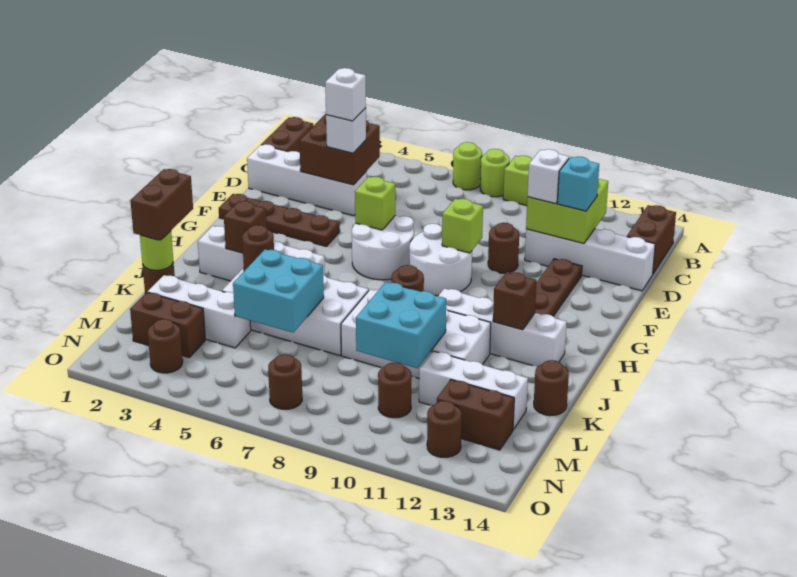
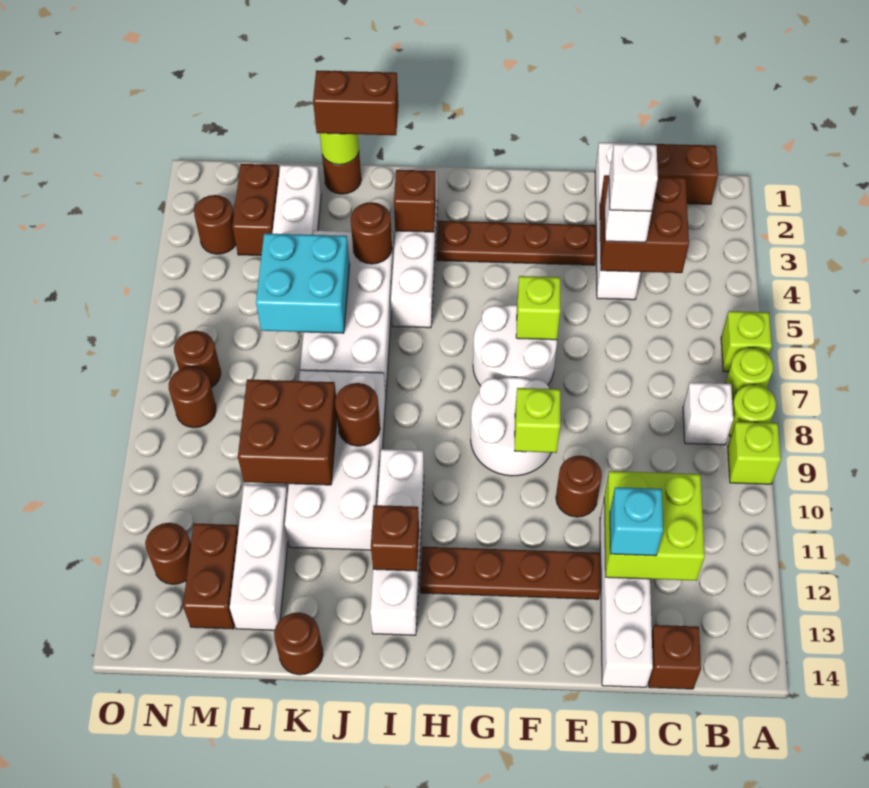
none -> lime brick A6 level 1
brown brick B14:C14 level 1 -> brown brick C14 level 1
white brick D11 level 3 -> white brick B8 level 1
brown plate F1:F4 level 1 -> brown plate E3:H3 level 1
cyan brick K9:L10 level 2 -> brown brick K9:L10 level 2
brown round brick M10 level 1 -> brown round brick N8 level 1

